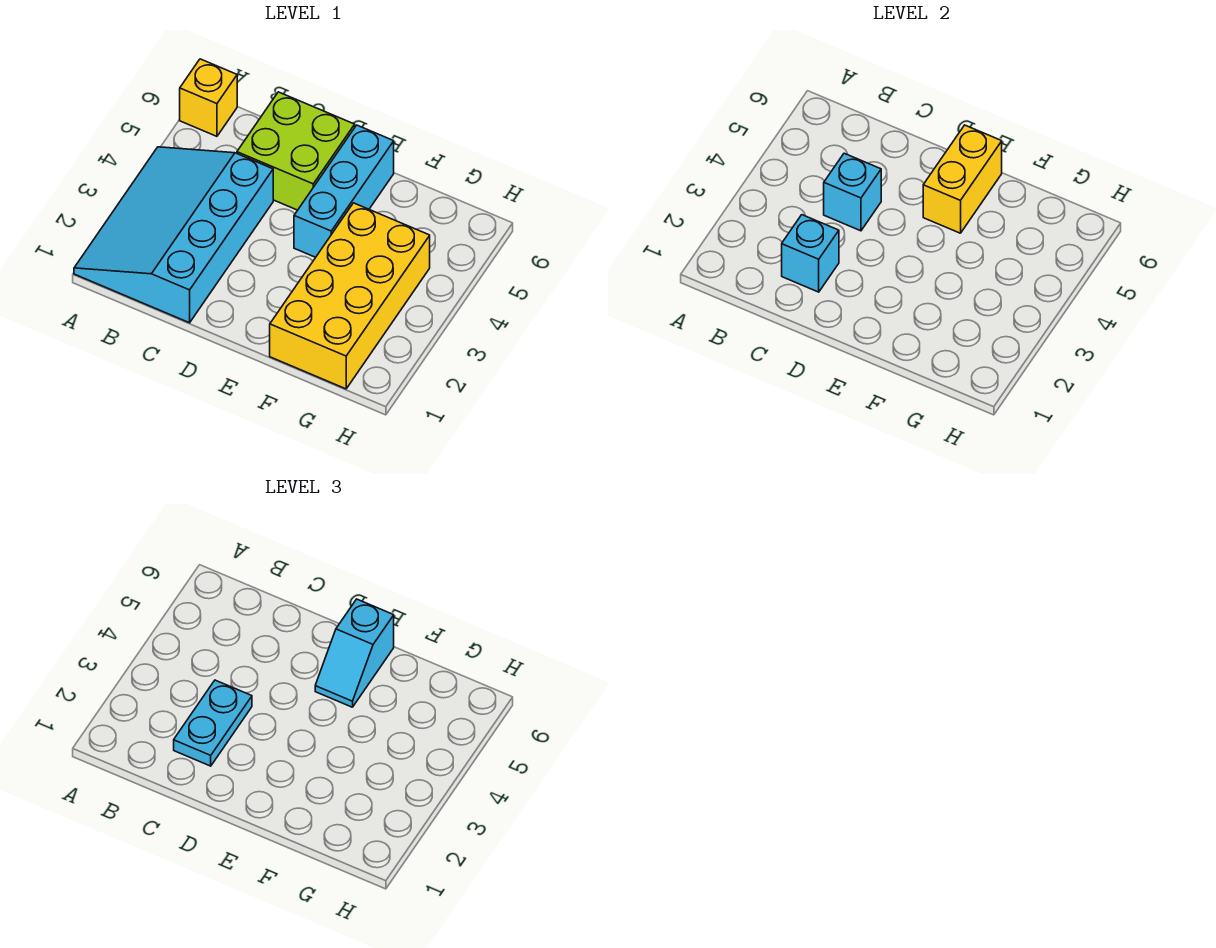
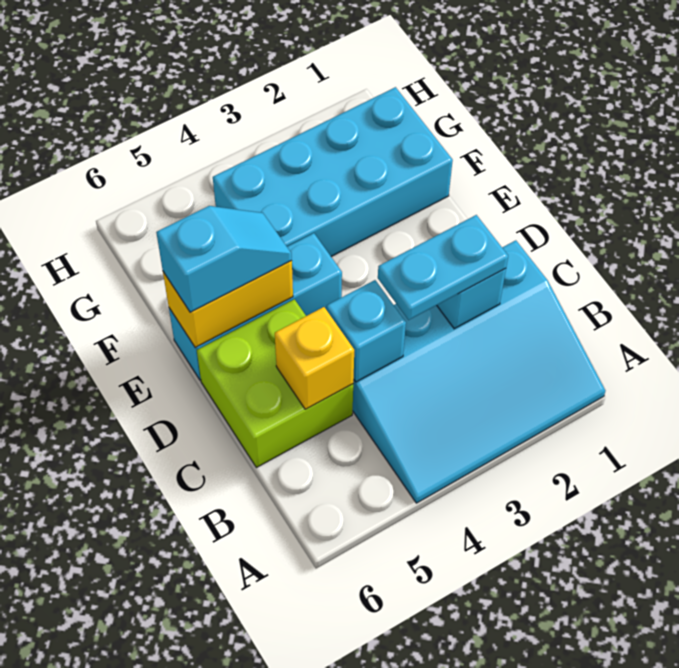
yellow brick A6 level 1 -> yellow brick C5 level 2
yellow brick F1:G4 level 1 -> cyan brick F1:G4 level 1

